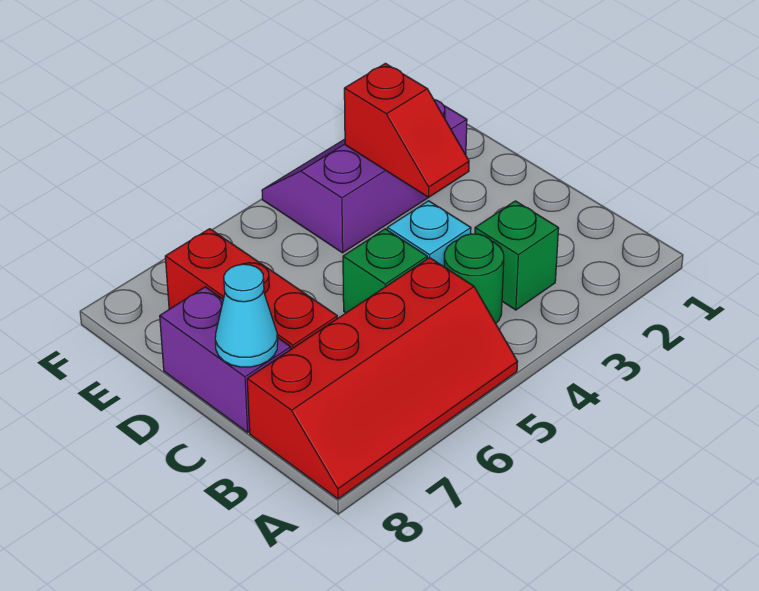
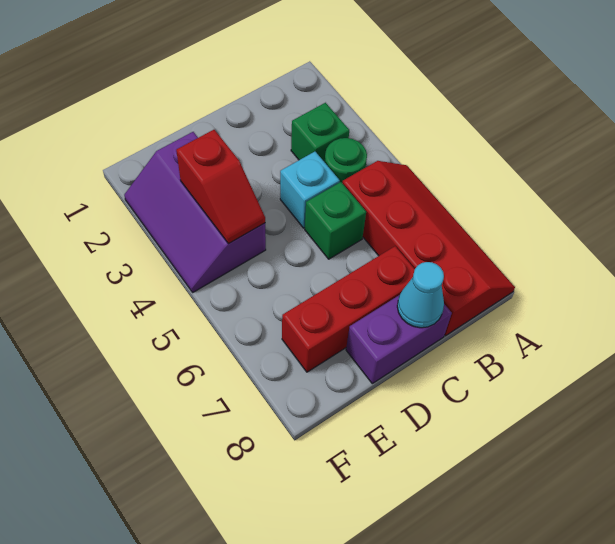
red slope D3:E3 level 2 top E -> red slope E3:E4 level 2 top 3

